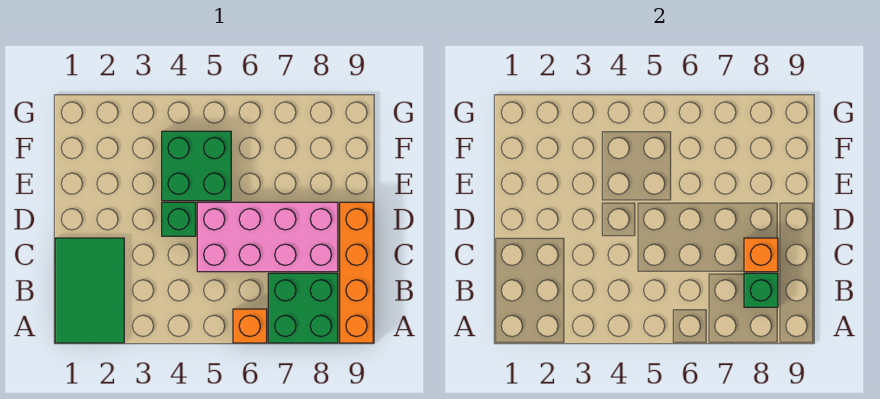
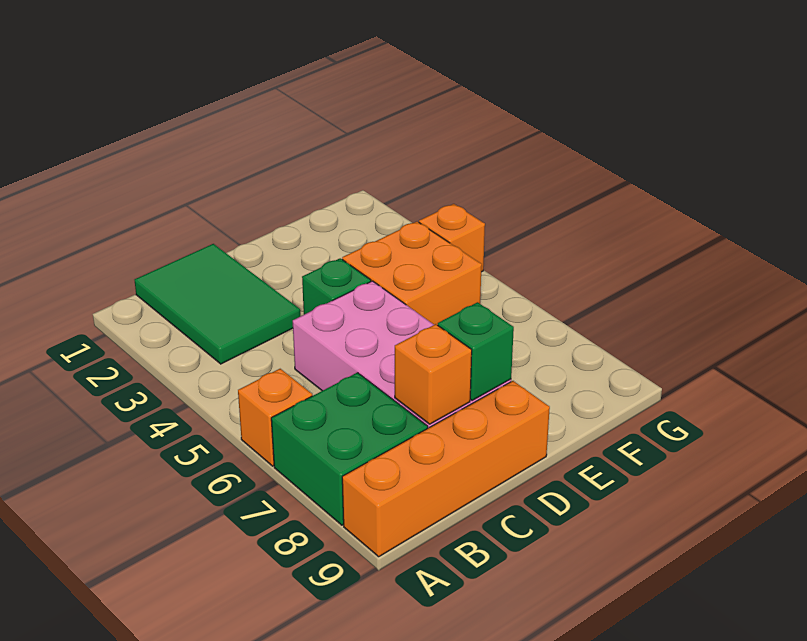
green tile A1:C2 level 1 -> green tile B1:C3 level 1
green brick B8 level 2 -> green brick D8 level 2
green brick E4:F5 level 1 -> orange brick E4:F5 level 1
none -> orange brick G4 level 1

